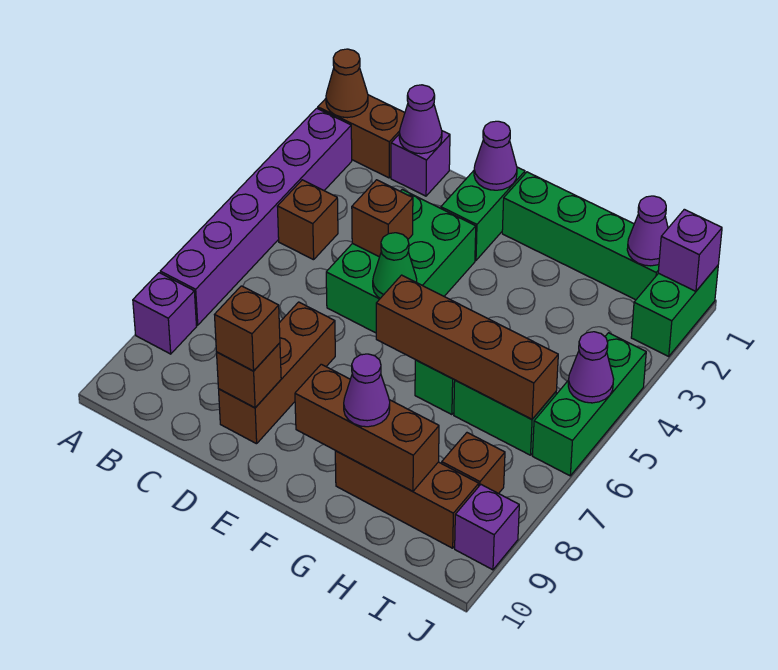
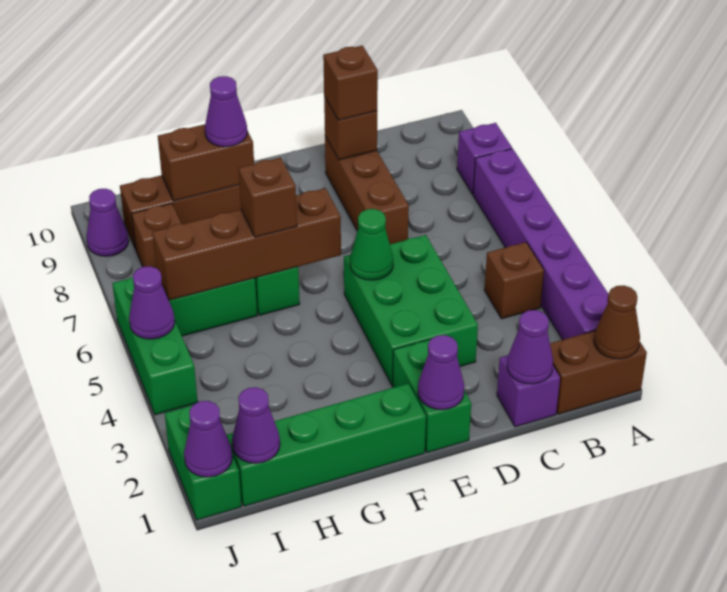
brown brick D4 level 2 -> brown brick G6 level 3
brown brick F9:H9 level 2 -> brown brick G9:H9 level 2
purple brick J1 level 2 -> purple cone J1 level 2
purple brick J9 level 1 -> purple cone J9 level 1

